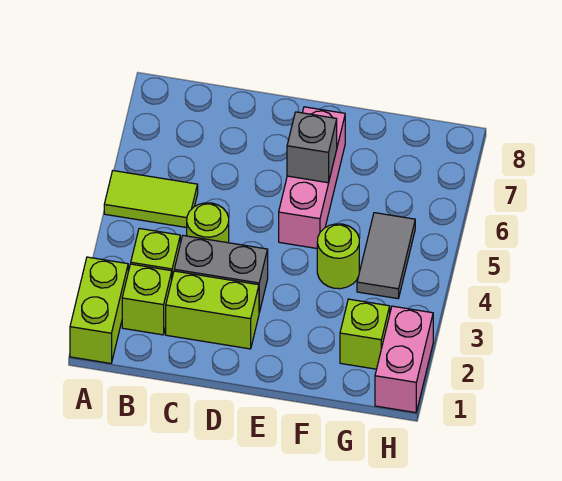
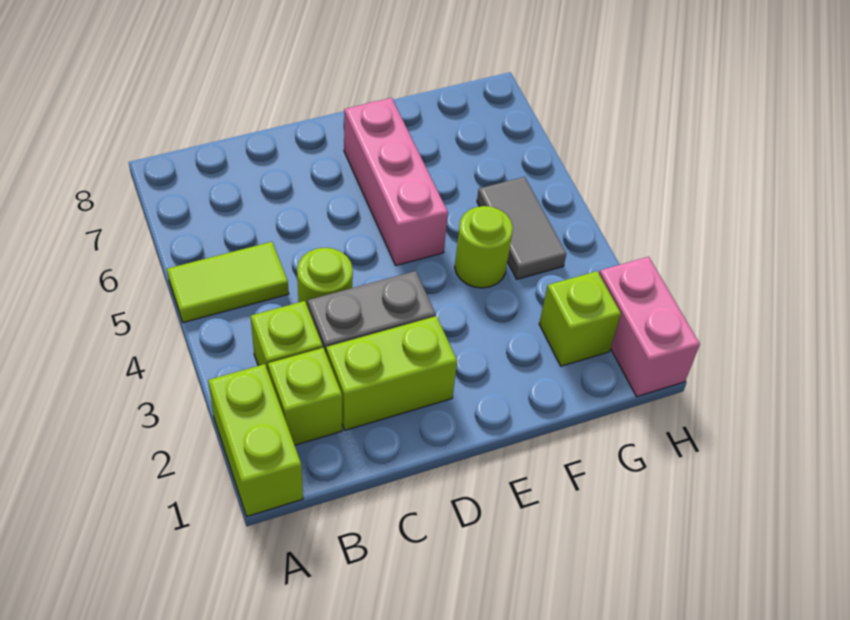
grey brick E6 level 2 -> none

